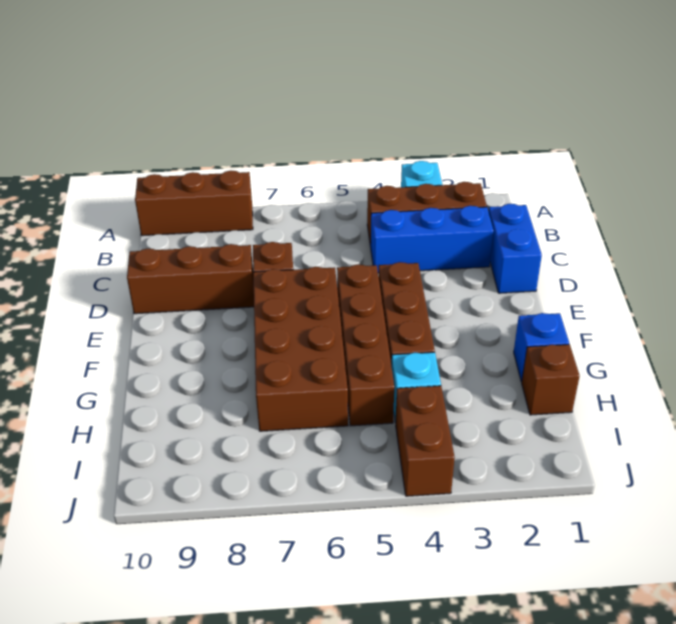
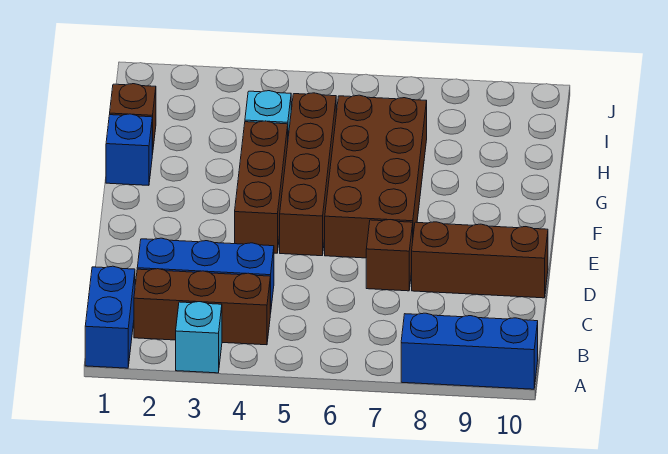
brown brick A8:A10 level 1 -> blue brick A8:A10 level 1
blue brick C1:D1 level 1 -> blue brick A1:B1 level 1
brown brick I4:J4 level 1 -> none

